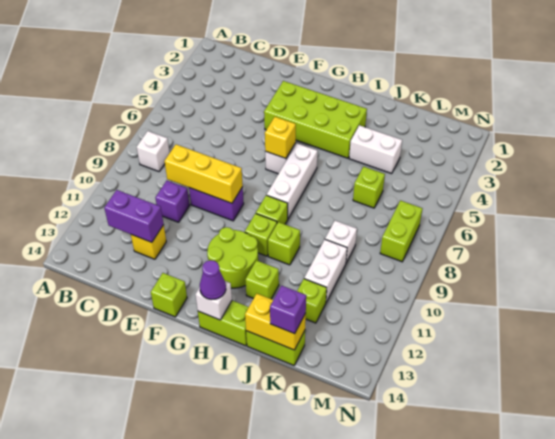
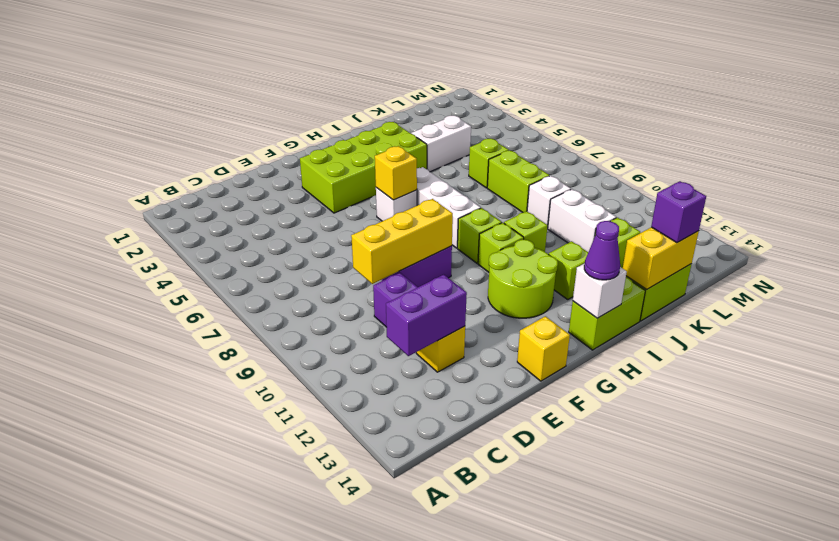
white brick B8 level 1 -> none
lime brick F14 level 1 -> yellow brick F14 level 1
lime brick M7:M8 level 1 -> lime brick K7:K8 level 1

